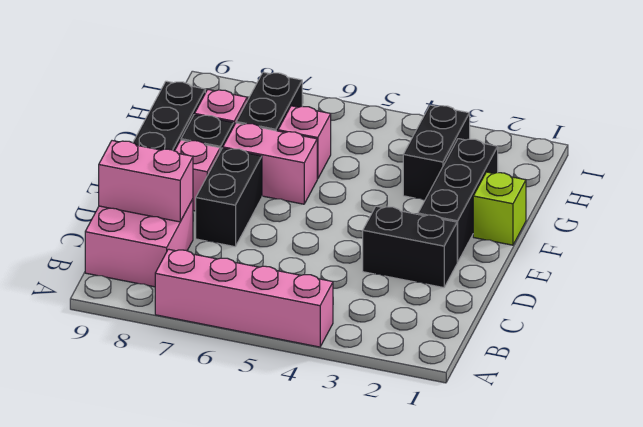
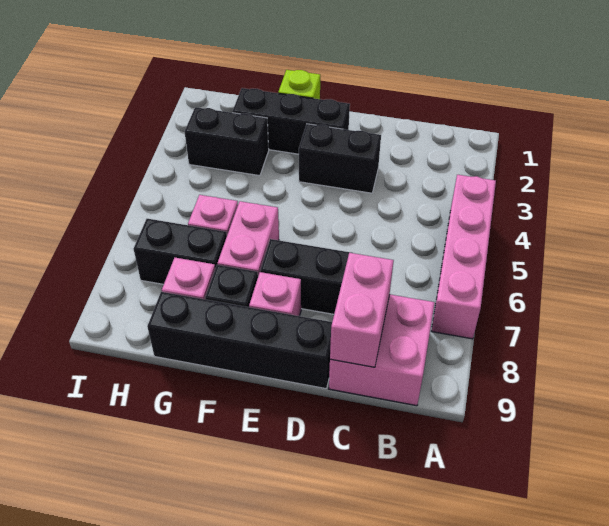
black brick D2:D3 level 1 -> black brick D3:E3 level 1

